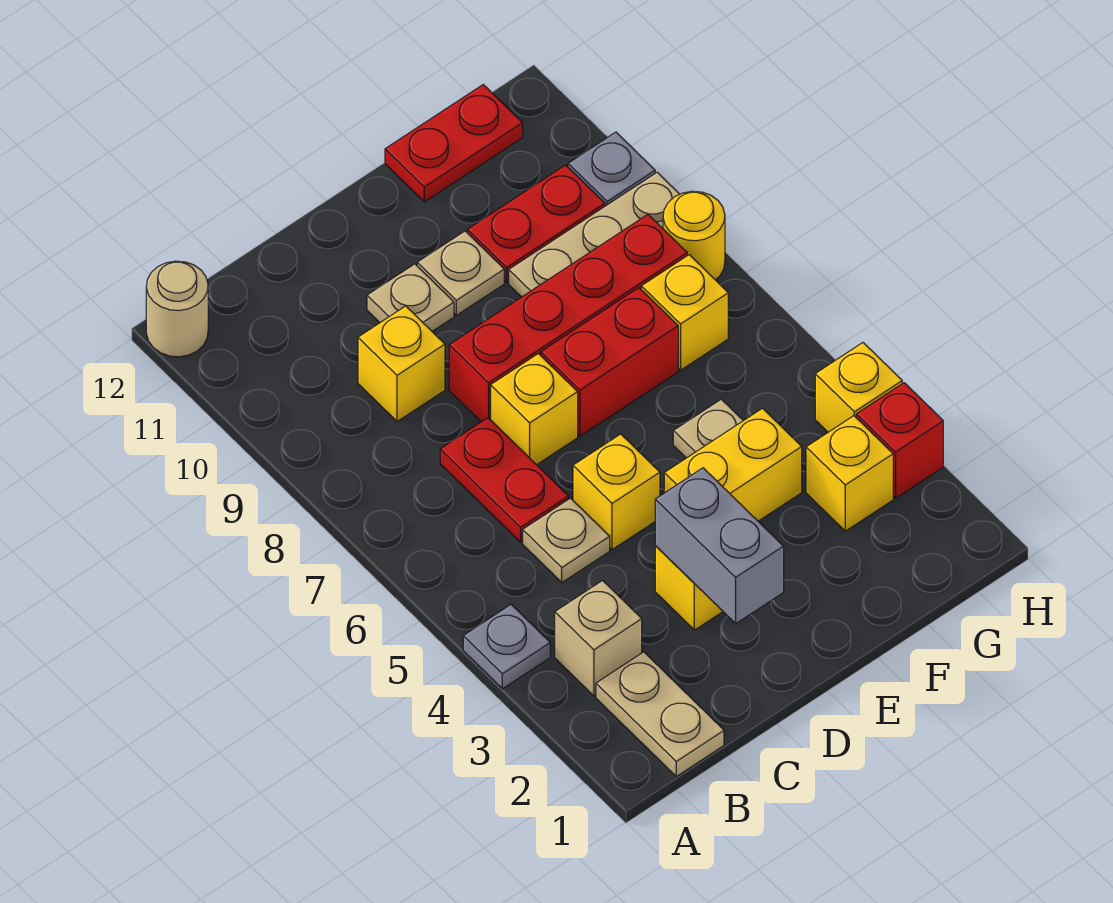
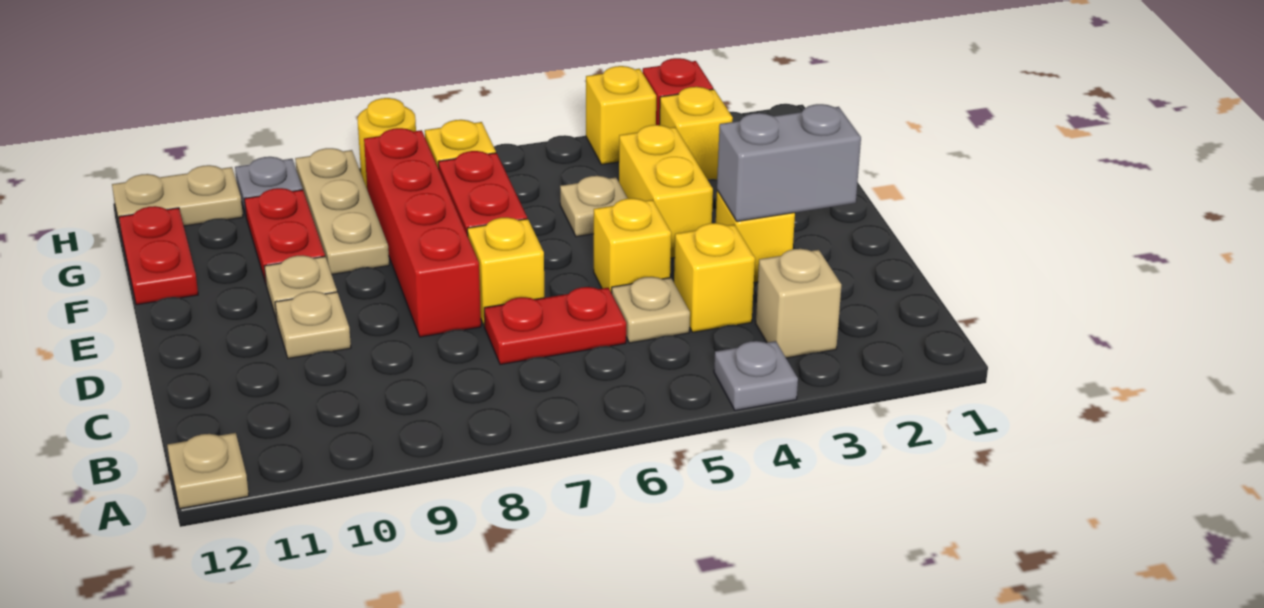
tan round brick A12 level 1 -> tan plate A12 level 1
tan plate B1:B2 level 1 -> tan plate H11:H12 level 1
yellow brick C9 level 1 -> yellow brick C4 level 1

